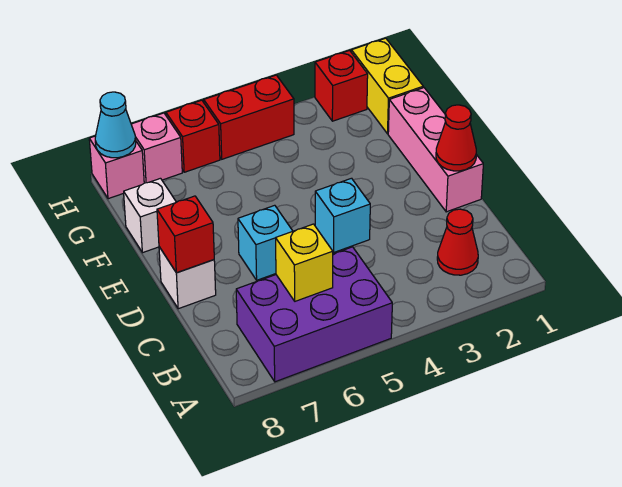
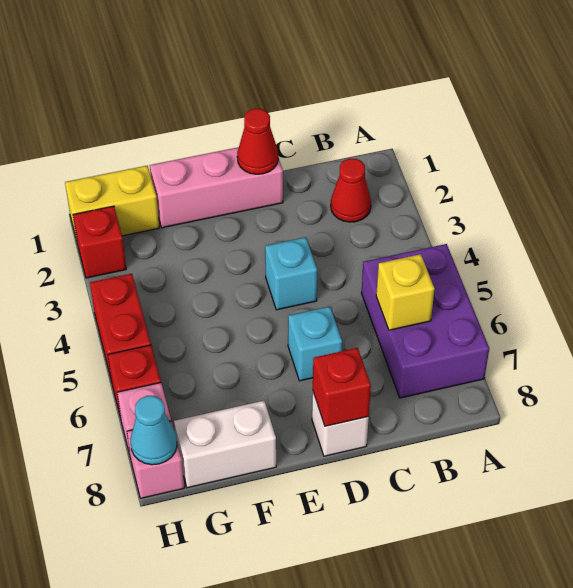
white brick F8 level 1 -> white brick F8:G8 level 1

